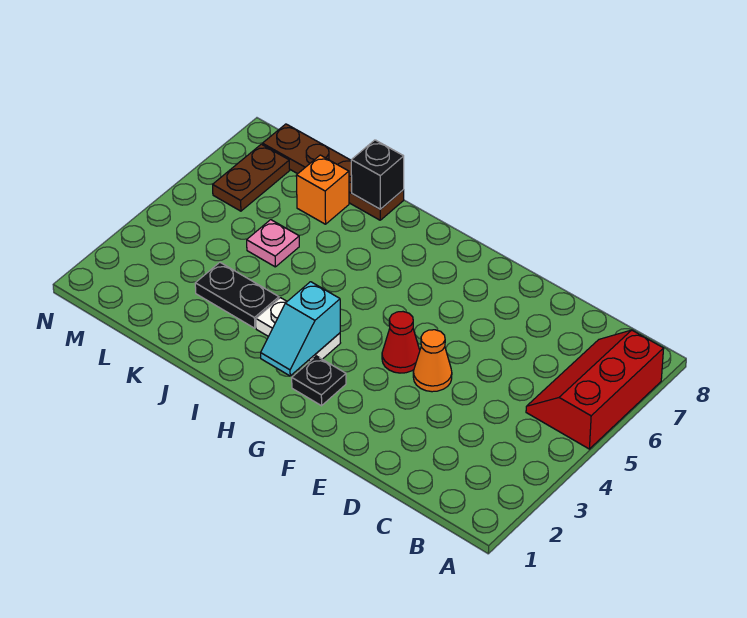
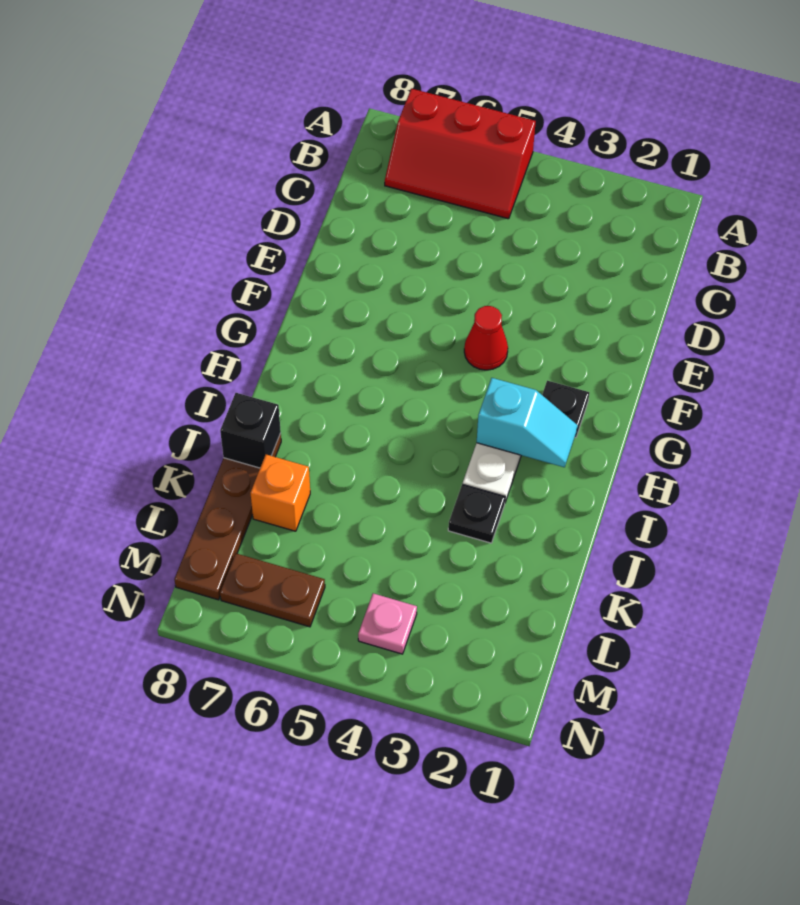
orange cone E4 level 1 -> none
black plate J3:K3 level 1 -> black plate J3 level 1
pink plate K5 level 1 -> pink plate M4 level 1

